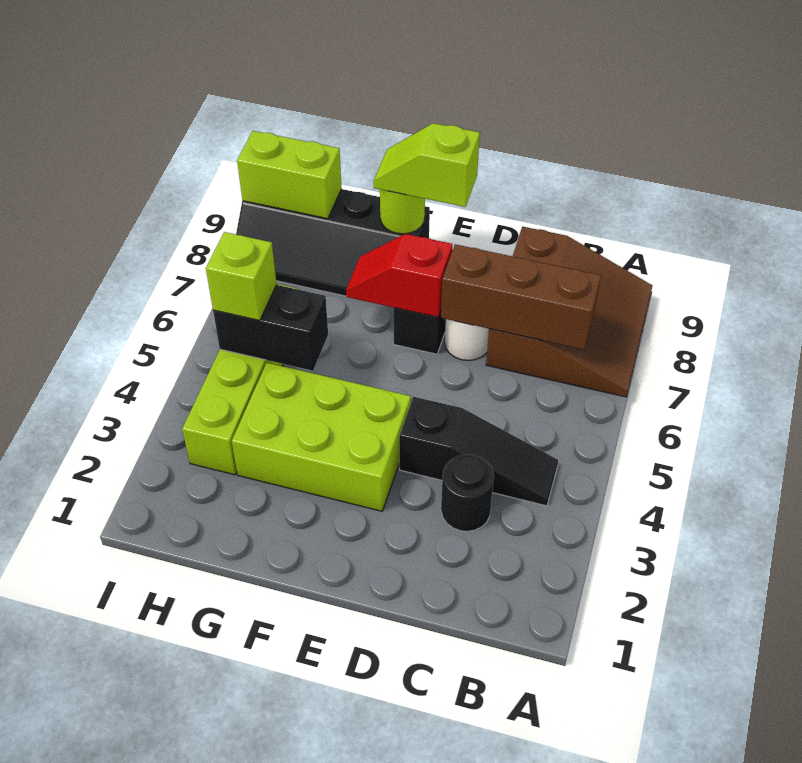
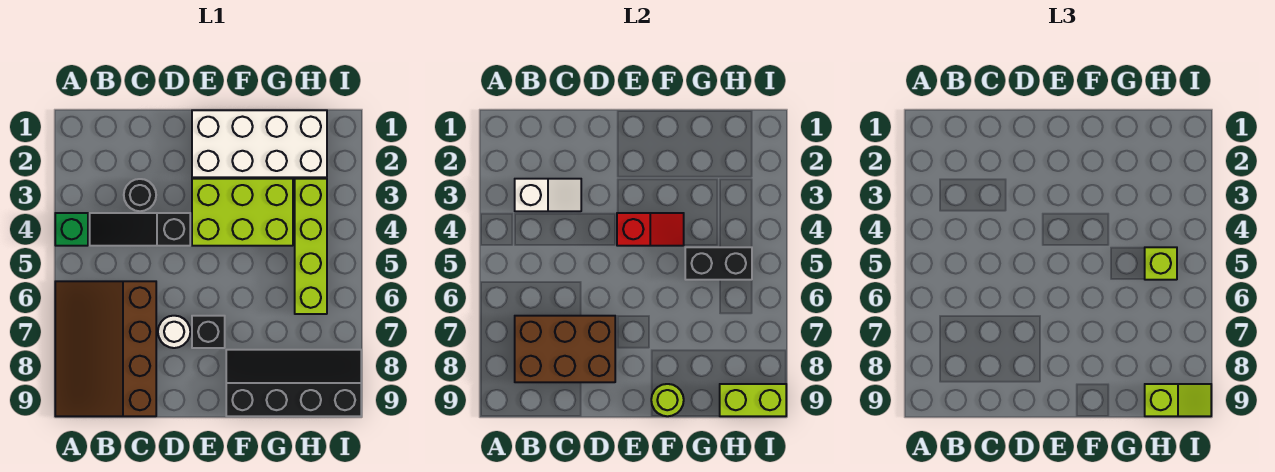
none -> green brick A4 level 1
brown slope A7:C9 level 1 top C -> brown slope A6:C9 level 1 top C
none -> white slope B3:C3 level 2 top B
brown brick B7:D7 level 2 -> brown brick B7:D8 level 2
none -> white brick E1:H2 level 1
red slope E7:F7 level 2 top E -> red slope E4:F4 level 2 top E
lime slope E9:F9 level 3 top E -> lime slope H9:I9 level 3 top H

